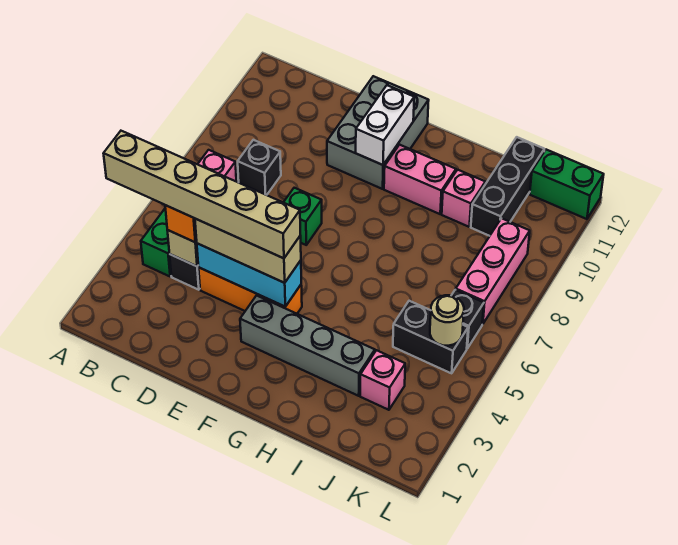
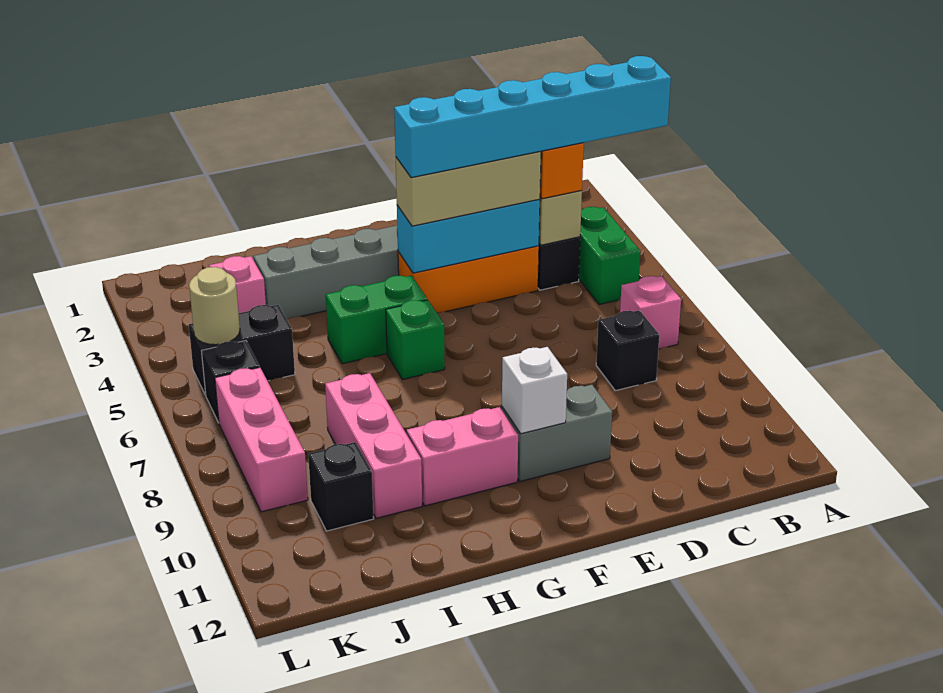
tan brick A4:F4 level 4 -> cyan brick A4:F4 level 4
green brick E7 level 1 -> green brick G6 level 1
grey brick E10:F12 level 1 -> grey brick E10:F10 level 1
white brick F10:F11 level 2 -> white brick F10 level 2
pink brick I10 level 1 -> pink brick I8:I10 level 1
black brick J10:J12 level 1 -> black brick J10 level 1
green brick K12:L12 level 1 -> green brick G5:H5 level 1

